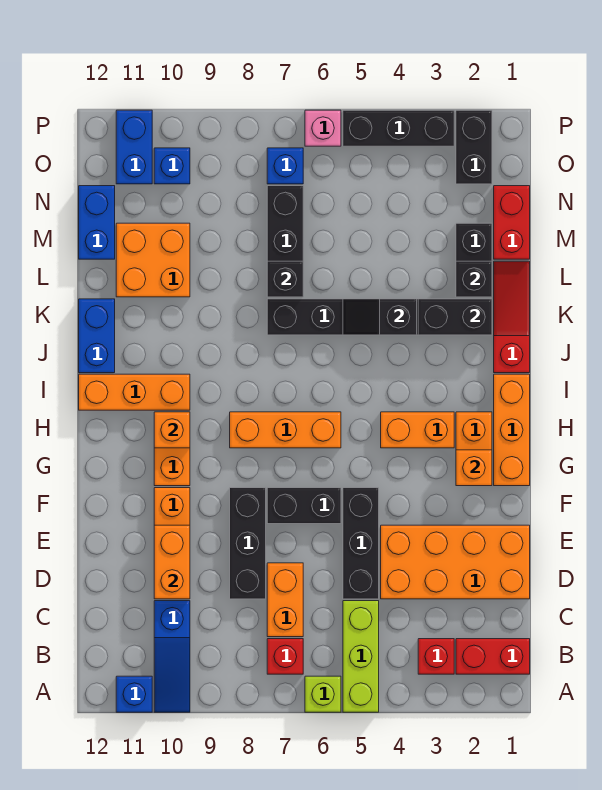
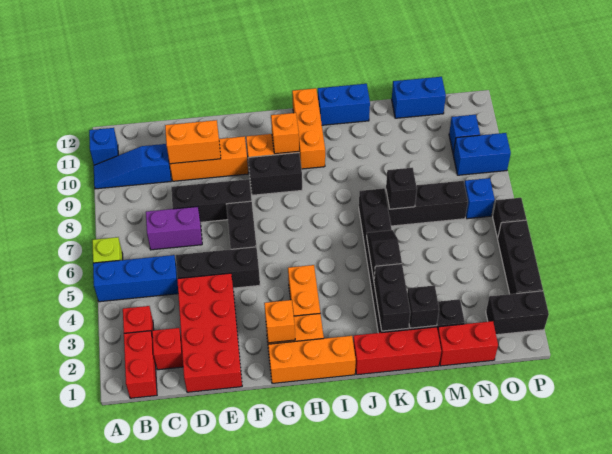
lime brick A5:C5 level 1 -> blue brick A5:C5 level 1
red brick B7 level 1 -> red brick C2 level 1
orange brick C7:D7 level 1 -> purple brick C7:D7 level 1
orange brick D1:E4 level 1 -> red brick D1:E4 level 1
none -> black brick G9:H9 level 1
orange brick H6:H8 level 1 -> none
red slope J1:L1 level 1 top J -> red brick J1:L1 level 1
orange brick L10:M11 level 1 -> none
blue brick O11:P11 level 1 -> blue brick O9:P9 level 1
pink brick P6 level 1 -> black brick P6 level 1

